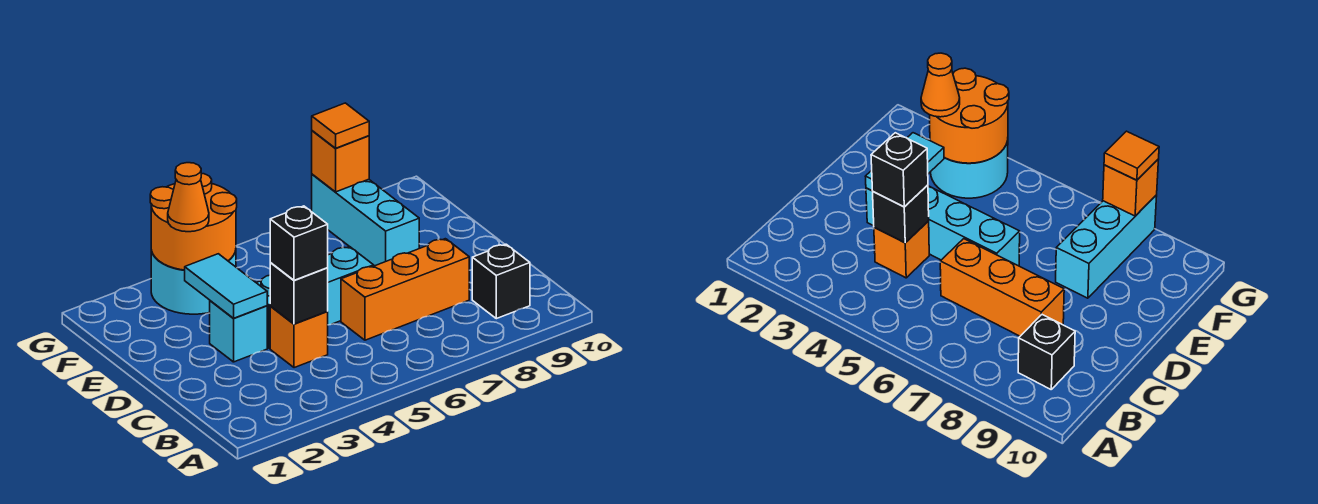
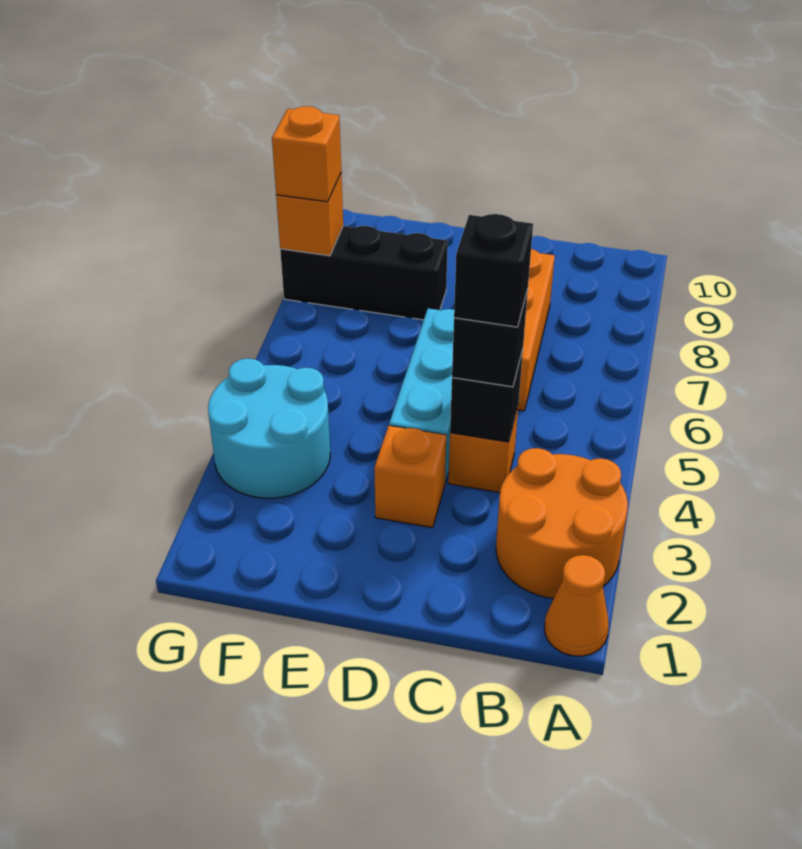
black brick B9 level 1 -> black brick C4 level 4
cyan brick D3 level 1 -> orange brick D3 level 1
cyan tile D3:E3 level 2 -> none
cyan brick E8:G8 level 1 -> black brick E8:G8 level 1
orange round brick F3:G4 level 2 -> orange round brick A2:B3 level 1
orange cone F3 level 3 -> orange cone A1 level 1
orange tile G8 level 3 -> orange brick G8 level 3

